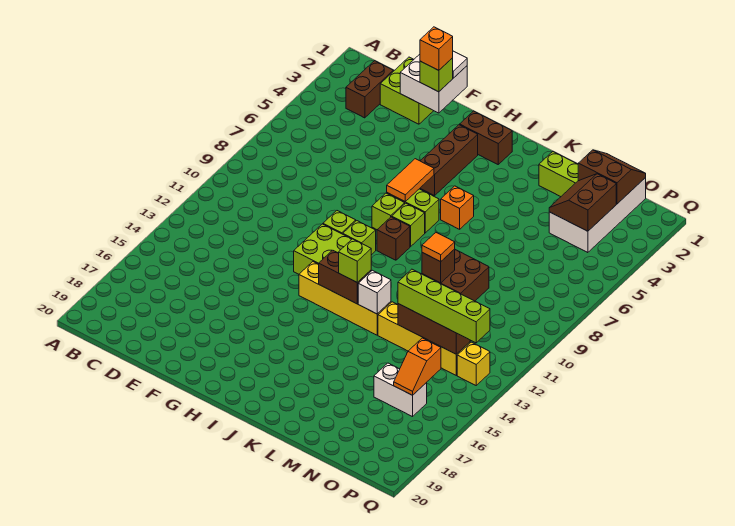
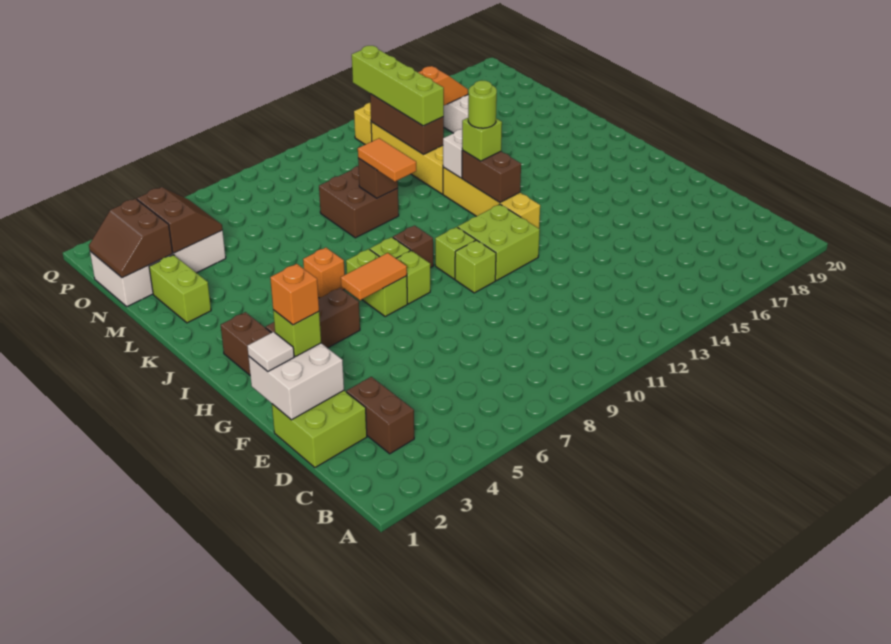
brown brick C2:C3 level 1 -> brown brick C3:D3 level 1
none -> lime round brick J13 level 4
orange tile L10 level 3 -> orange tile K10:L10 level 3
brown slope N3:O4 level 2 top O -> brown slope N3:O4 level 2 top 3

